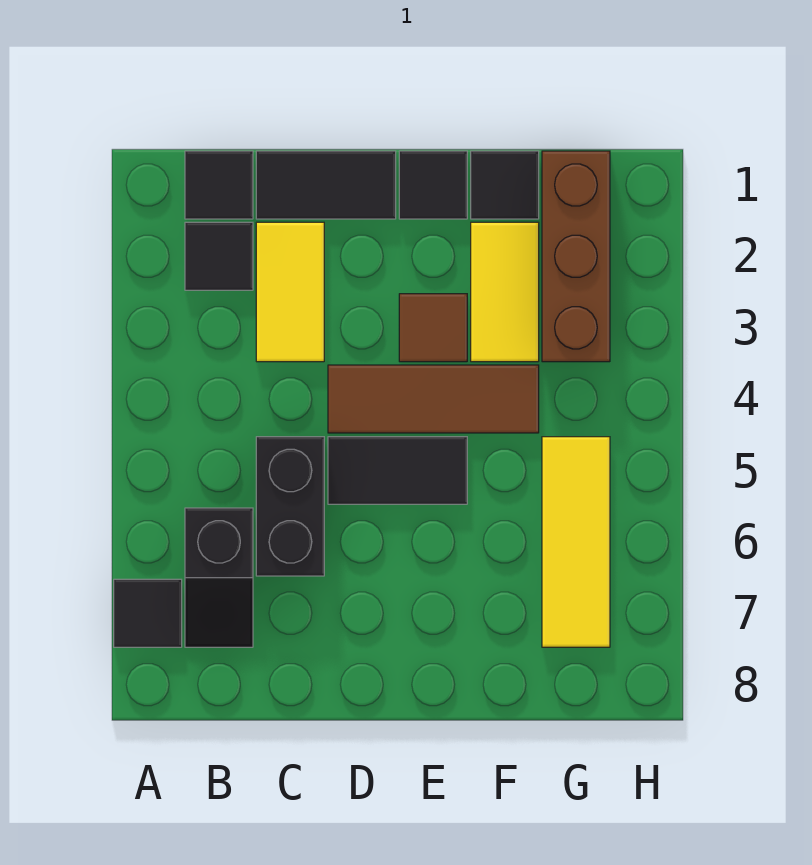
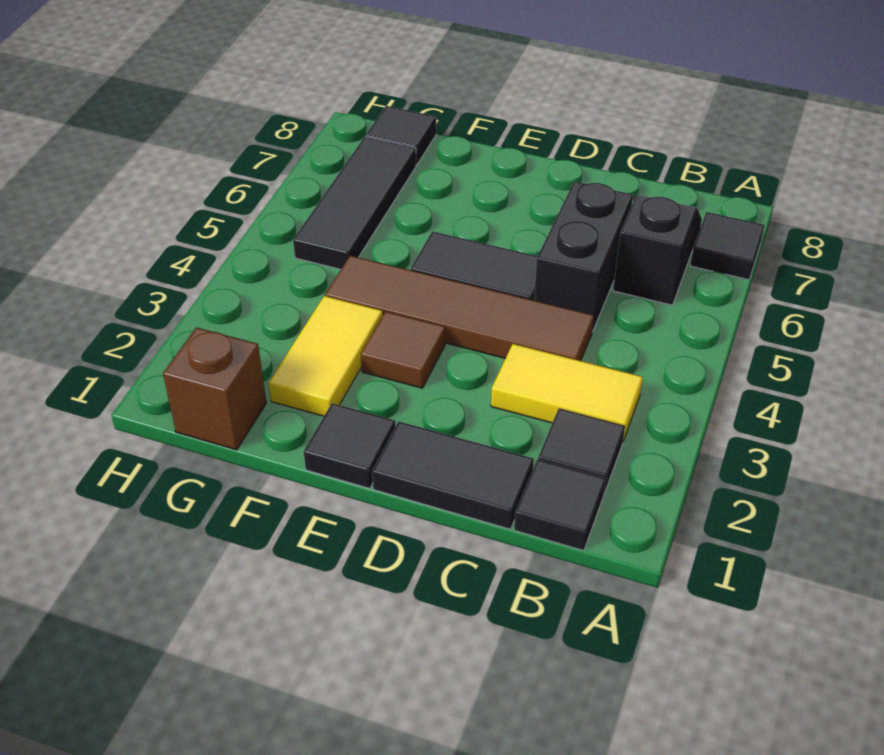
yellow tile C2:C3 level 1 -> yellow tile B3:C3 level 1
brown tile D4:F4 level 1 -> brown tile C4:F4 level 1
black tile F1 level 1 -> black tile G8 level 1
brown brick G1:G3 level 1 -> brown brick G1 level 1
yellow tile G5:G7 level 1 -> black tile G5:G7 level 1

